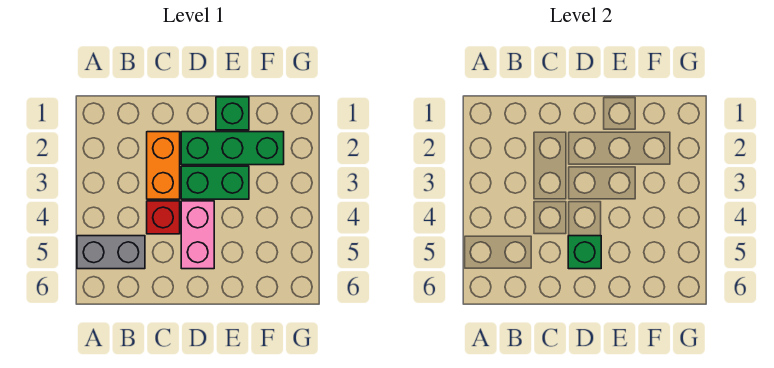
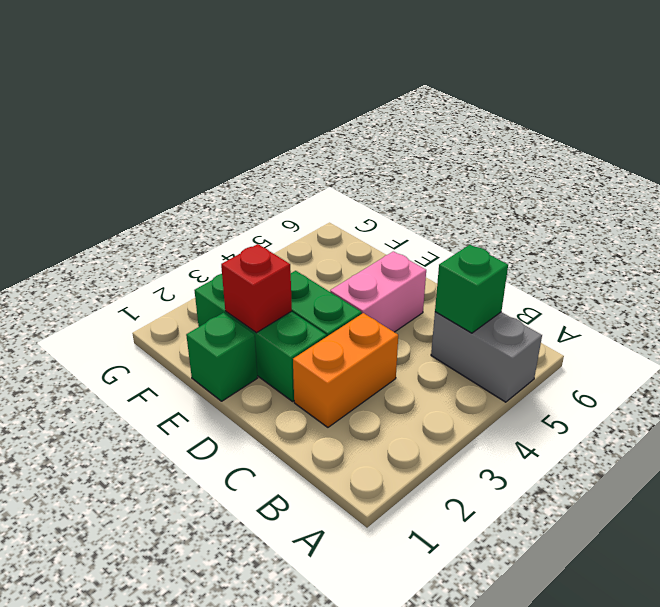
red brick C4 level 1 -> red brick E2 level 2
green brick D5 level 2 -> green brick B5 level 2

